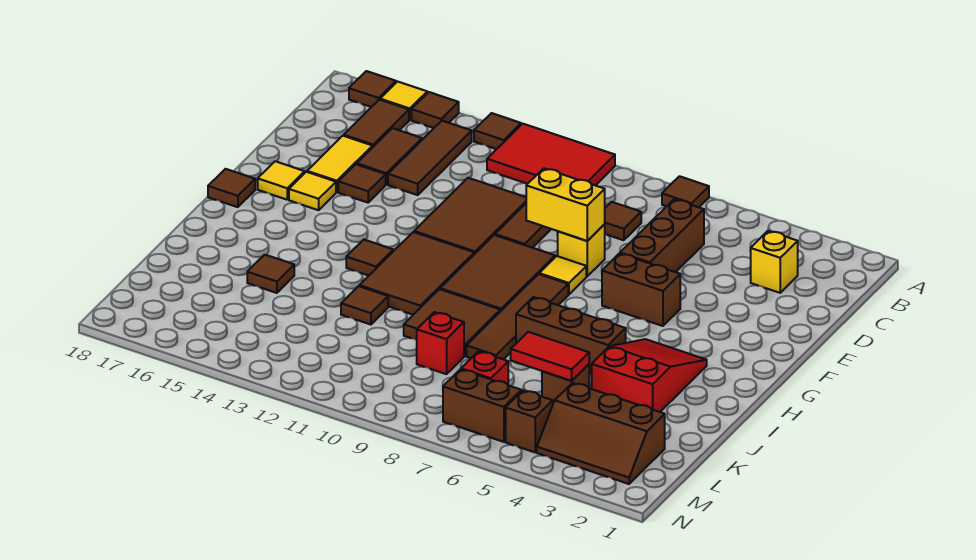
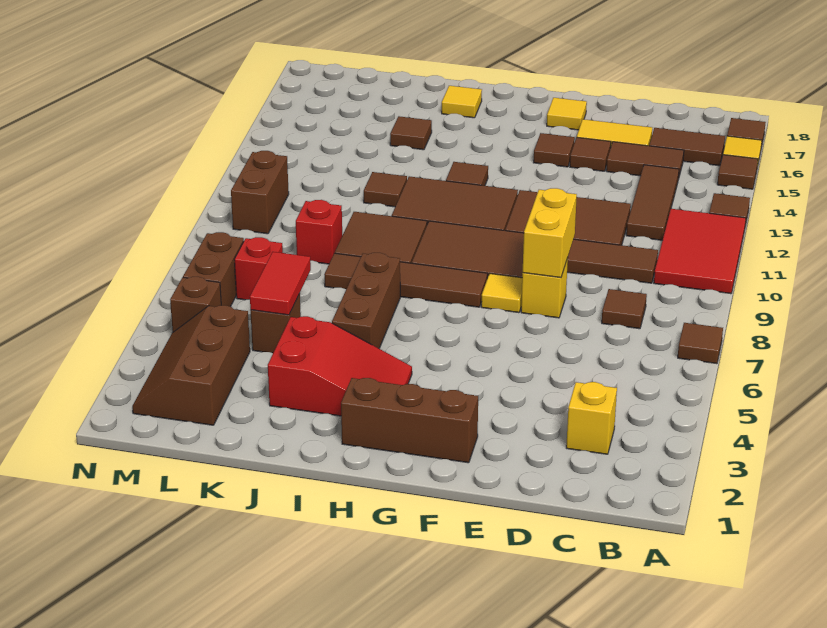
brown tile B14:D14 level 1 -> brown tile C12:C14 level 1
brown brick C6:E6 level 1 -> brown brick F2:H2 level 1
brown brick F5:F6 level 1 -> brown brick M10:M11 level 1
yellow tile F16 level 1 -> yellow tile I17 level 1
brown tile G18 level 1 -> brown tile F15 level 1

